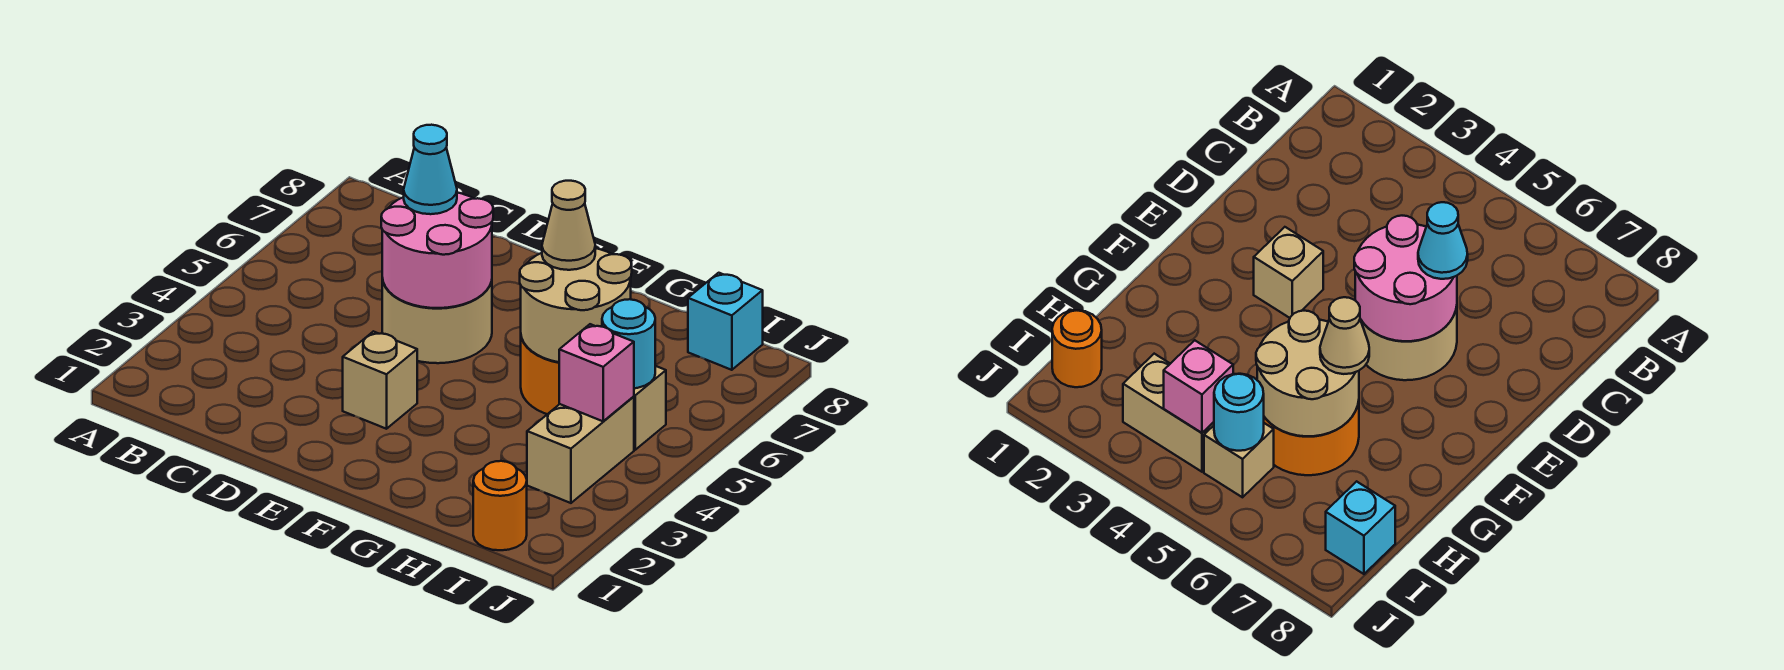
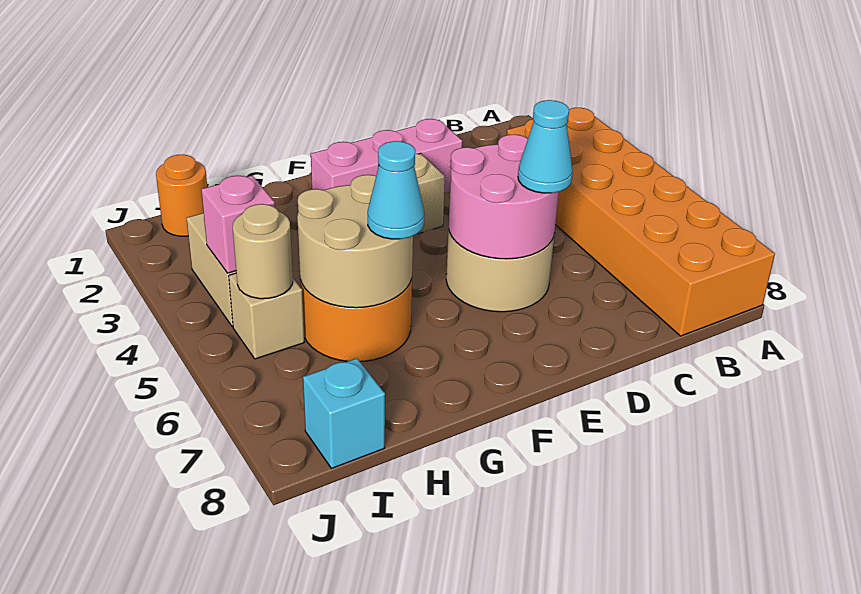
none -> orange brick A3:B8 level 1
none -> pink brick D2:F2 level 1
tan cone G6 level 3 -> cyan cone G6 level 3
cyan round brick I5 level 2 -> tan round brick I5 level 2

